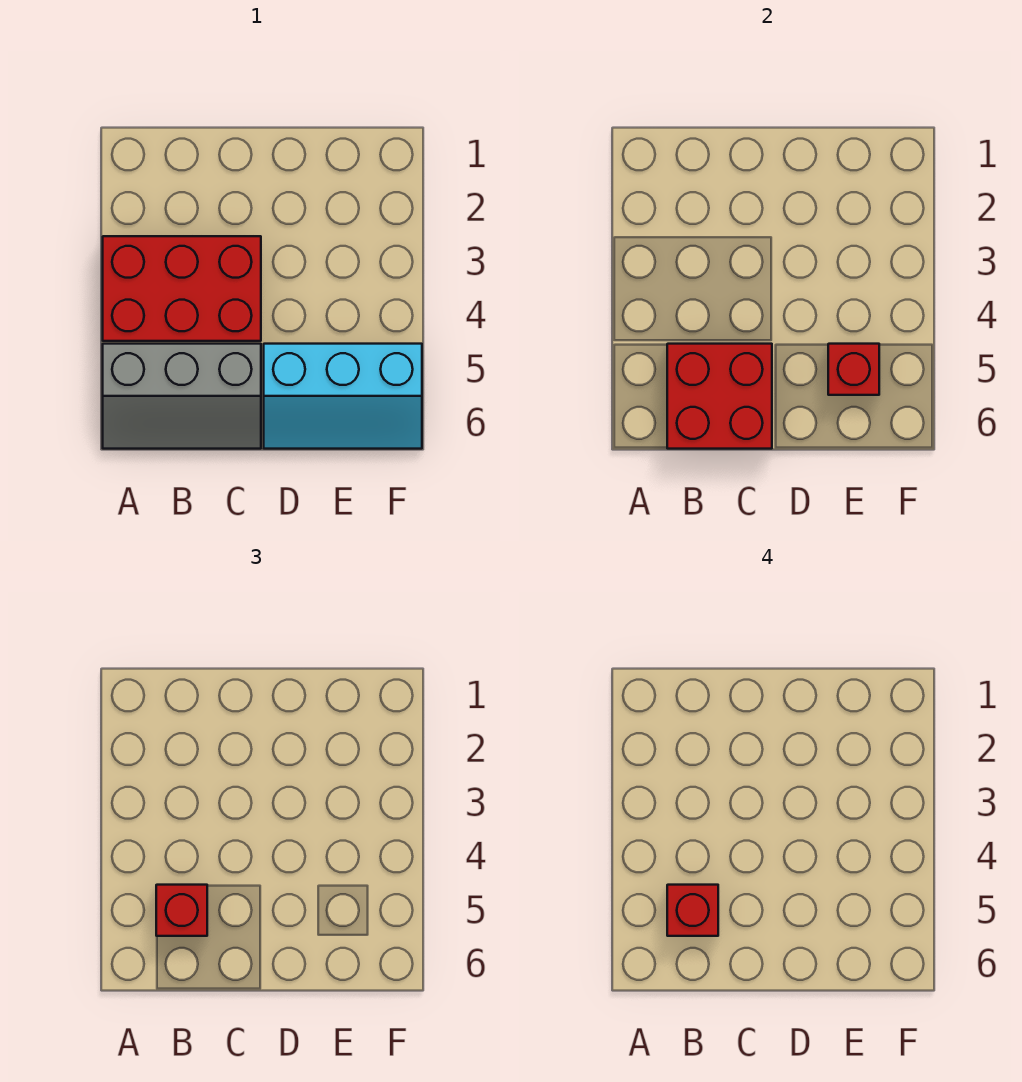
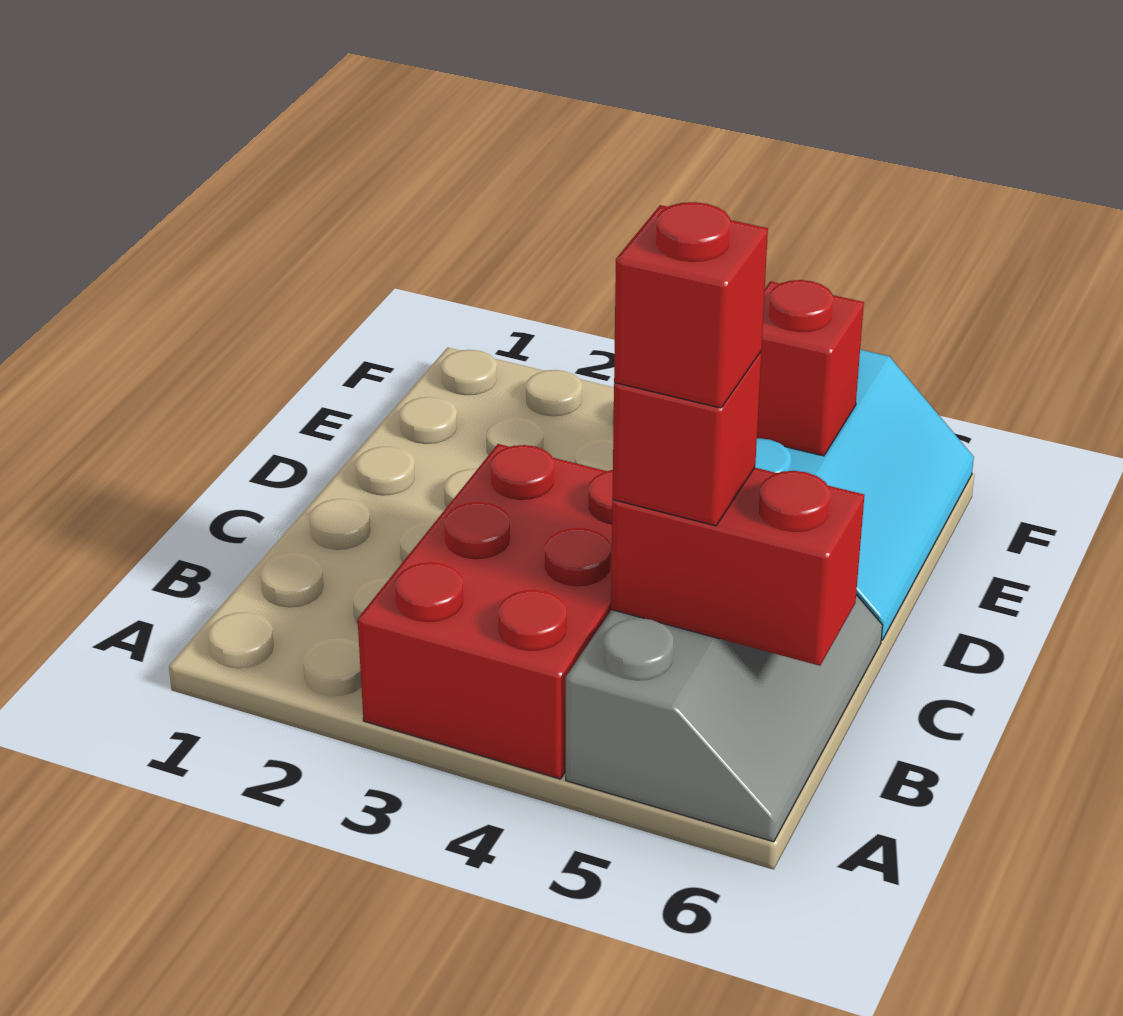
red brick B5:C6 level 2 -> red brick B5:B6 level 2

